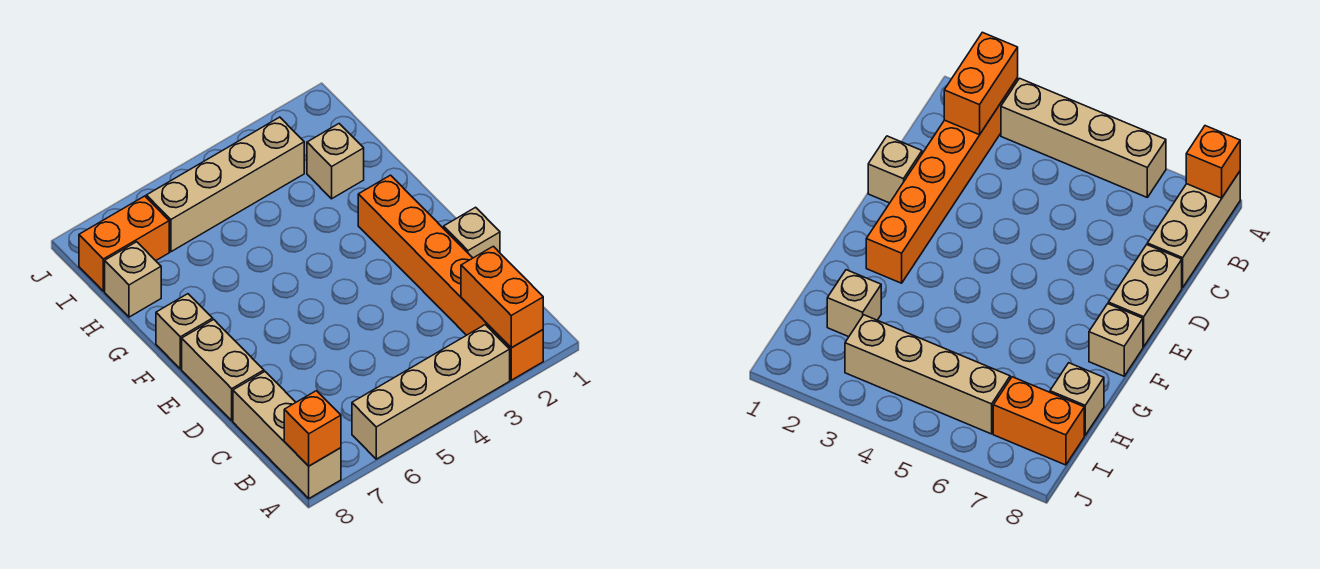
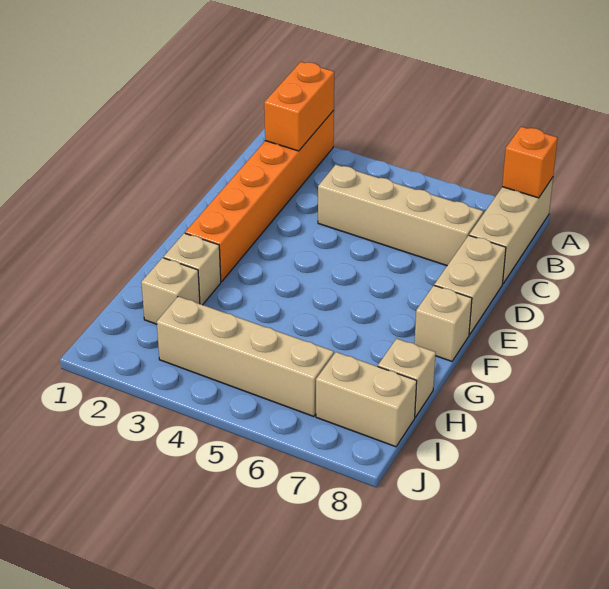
tan brick A3:A6 level 1 -> tan brick C4:C7 level 1
tan brick D1 level 1 -> tan brick G2 level 1
orange brick I7:I8 level 1 -> tan brick I7:I8 level 1

